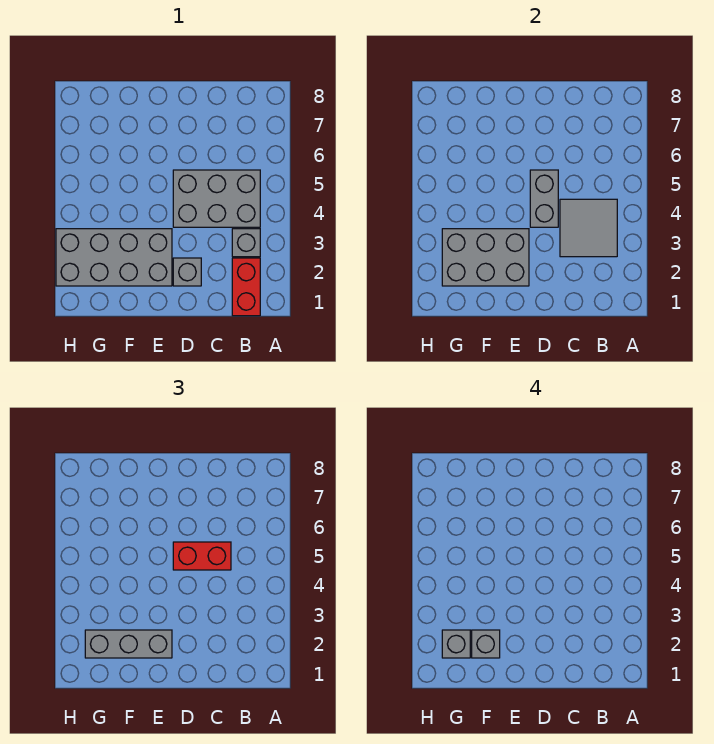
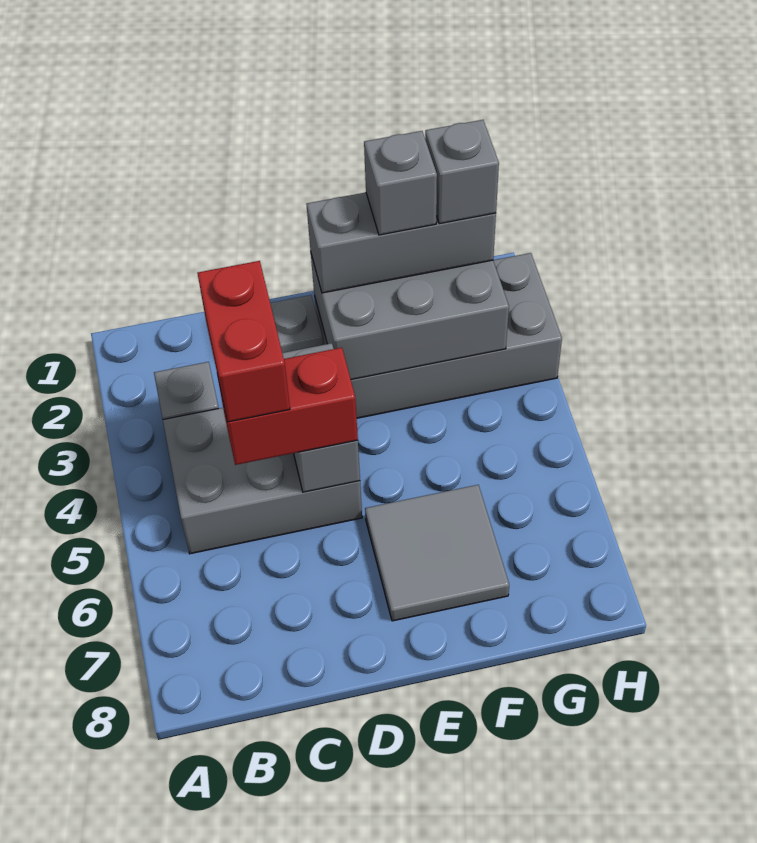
red brick B1:B2 level 1 -> red brick C4:C5 level 4
grey tile B3:C4 level 2 -> grey tile E6:F7 level 1

